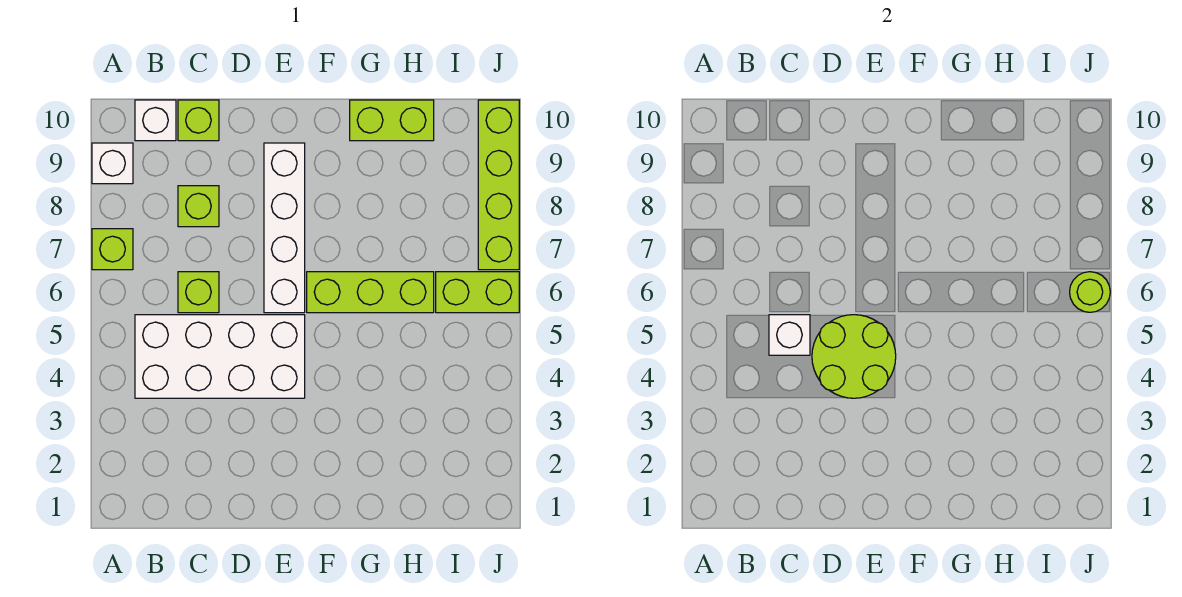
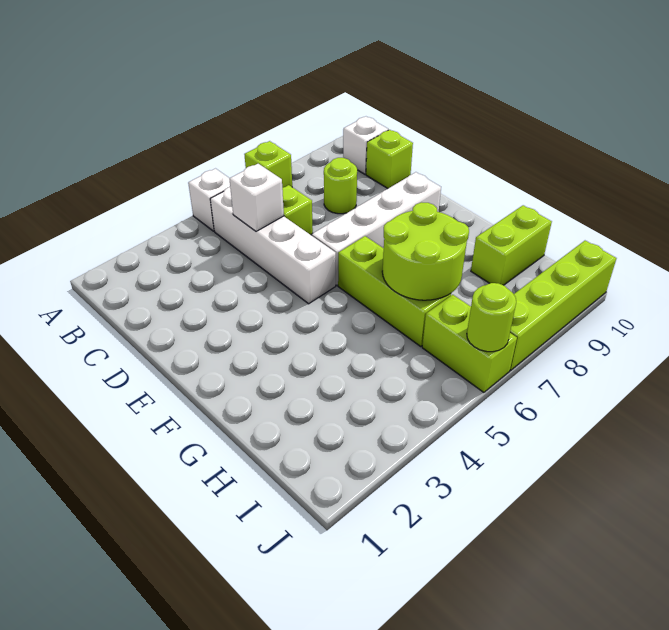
white brick A9 level 1 -> white brick A5 level 1
white brick B4:E5 level 1 -> white brick B5:E5 level 1
lime brick C8 level 1 -> lime round brick C8 level 1
lime round brick D4:E5 level 2 -> lime round brick G6:H7 level 2
lime brick G10:H10 level 1 -> lime brick H9:H10 level 1

